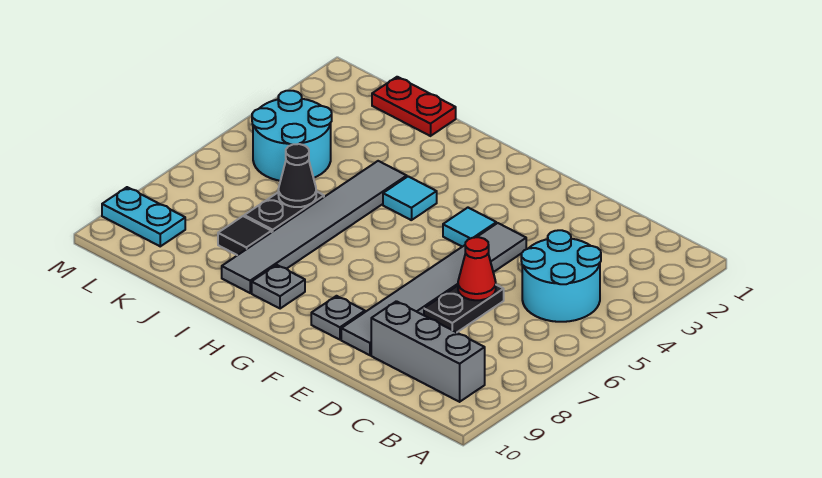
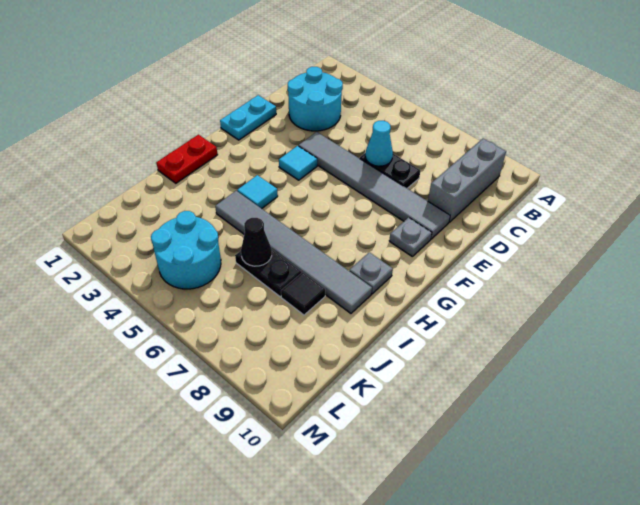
cyan round brick B4:C5 level 1 -> cyan round brick C2:D3 level 1
red cone D6 level 2 -> cyan cone D6 level 2
red plate J1:K1 level 1 -> red plate H1:I1 level 1
cyan plate L9:M9 level 1 -> cyan plate E1:F1 level 1

